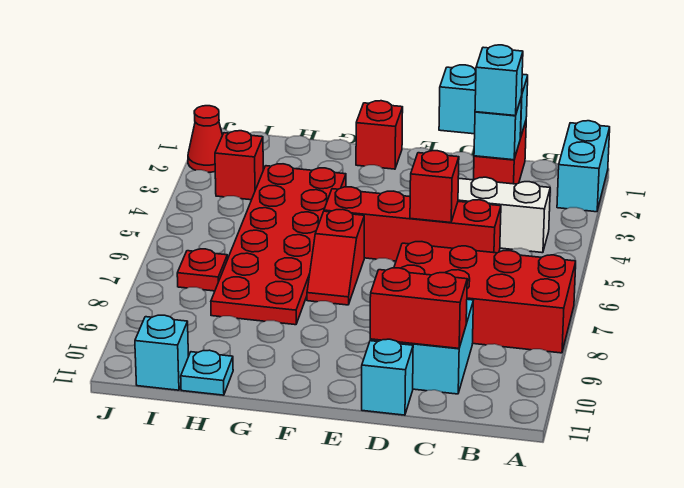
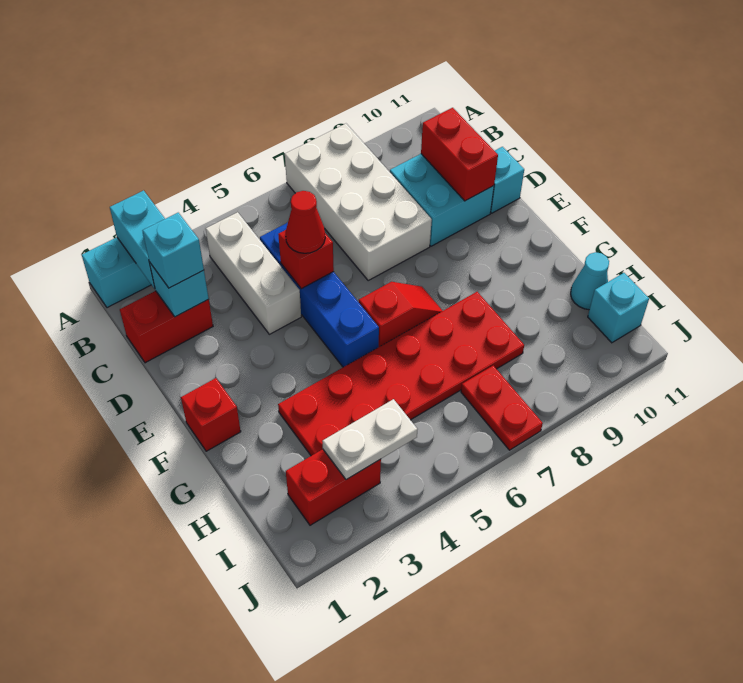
red brick A7:D8 level 1 -> white brick A7:D8 level 1
cyan brick C1:D1 level 2 -> cyan brick A2:B2 level 2
red brick C5:F5 level 1 -> blue brick C5:F5 level 1
cyan plate H11 level 1 -> cyan cone H11 level 1
red brick I3 level 1 -> red brick I2:I3 level 1
none -> white plate I3:I4 level 2
red plate I7 level 1 -> red plate I7:J7 level 1
red cone J2 level 1 -> red cone D5 level 3

